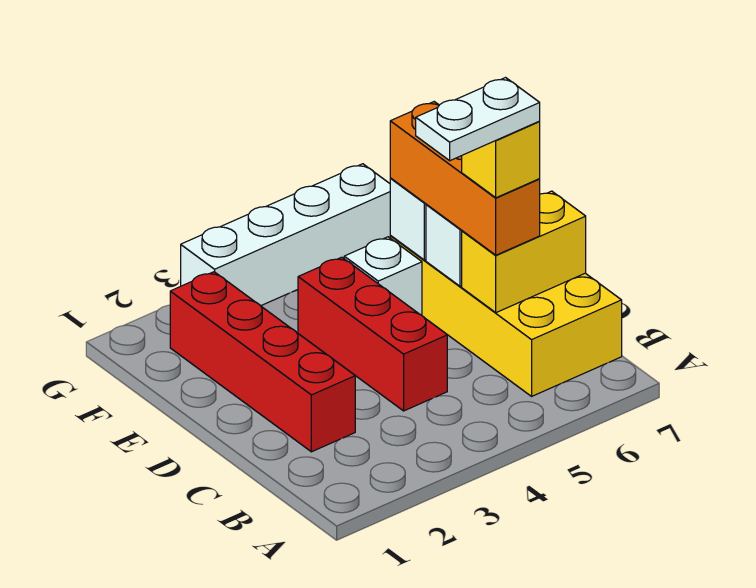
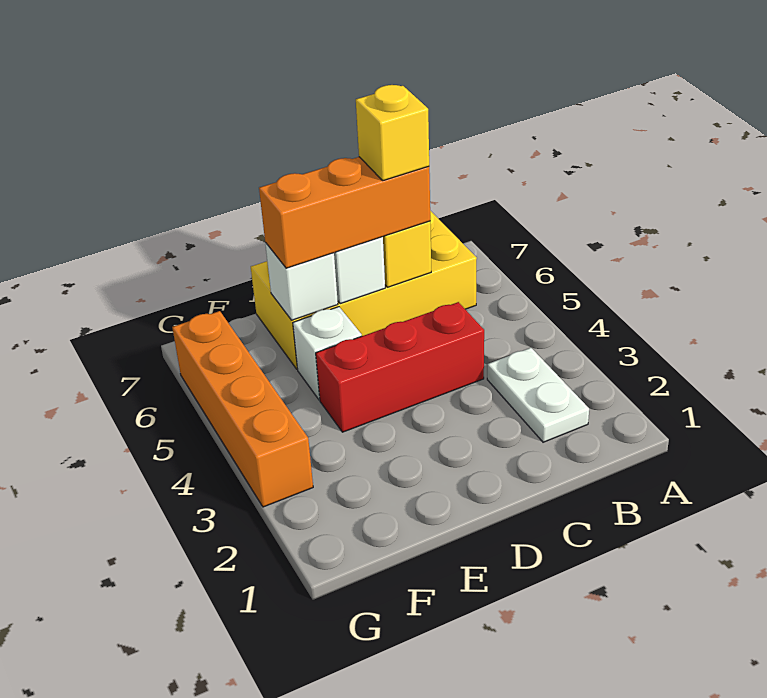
red brick C2:F2 level 1 -> none
white plate C5:C6 level 5 -> white plate B2:B3 level 1
white brick G3:G6 level 1 -> orange brick G3:G6 level 1

